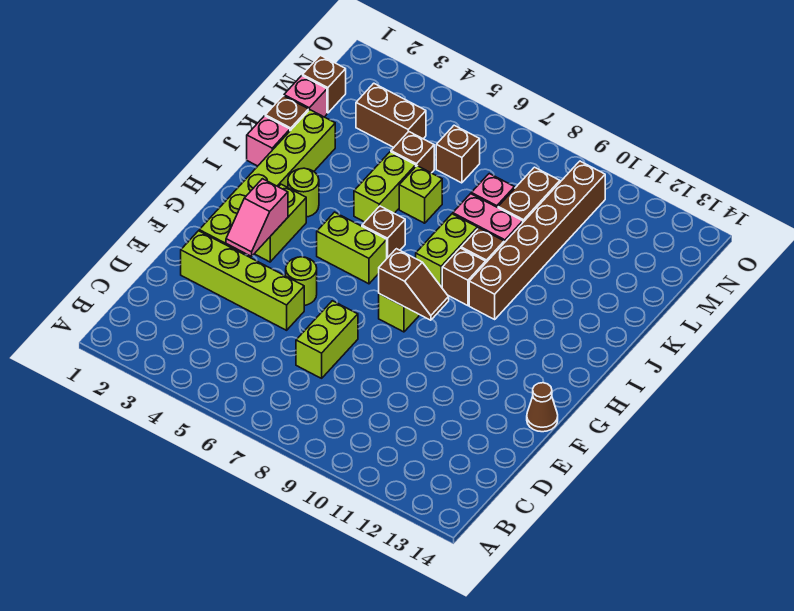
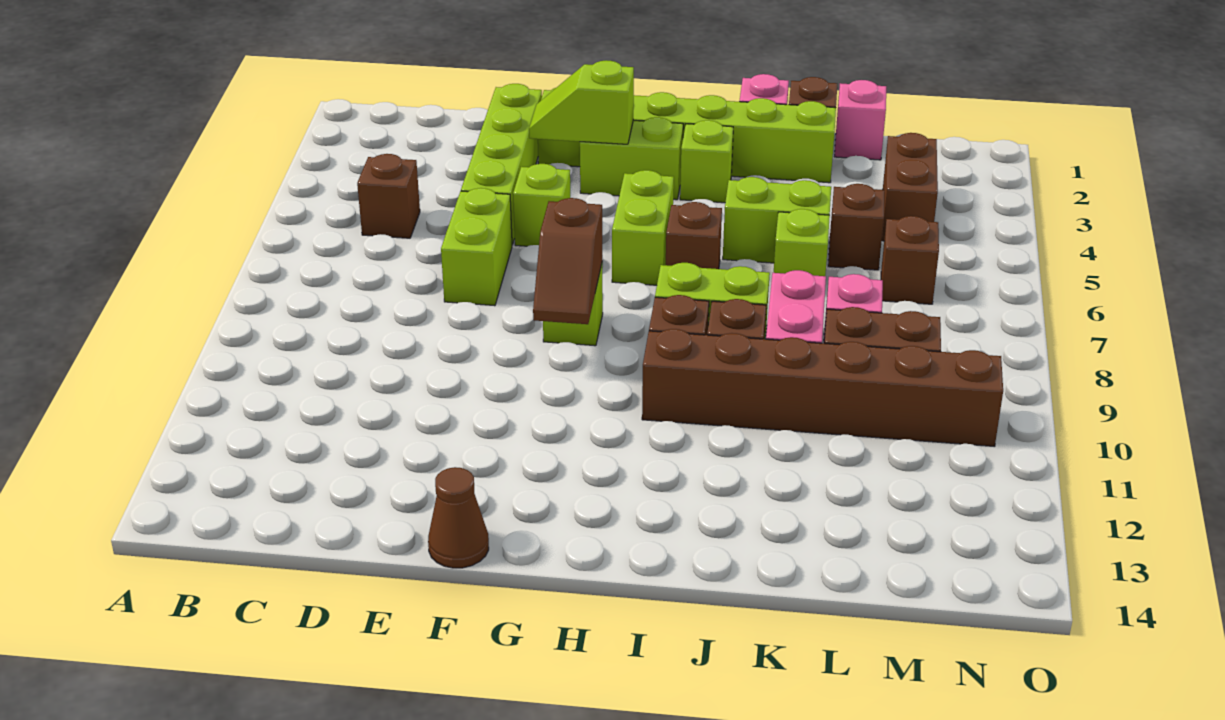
lime brick D7:E7 level 1 -> lime brick E6:E7 level 1
pink slope F3:G3 level 2 top G -> lime slope F3:G3 level 2 top G
lime round brick F5 level 1 -> lime brick F5 level 1
lime round brick I3 level 1 -> lime brick I3 level 1
brown brick M1 level 1 -> brown brick C5 level 1

